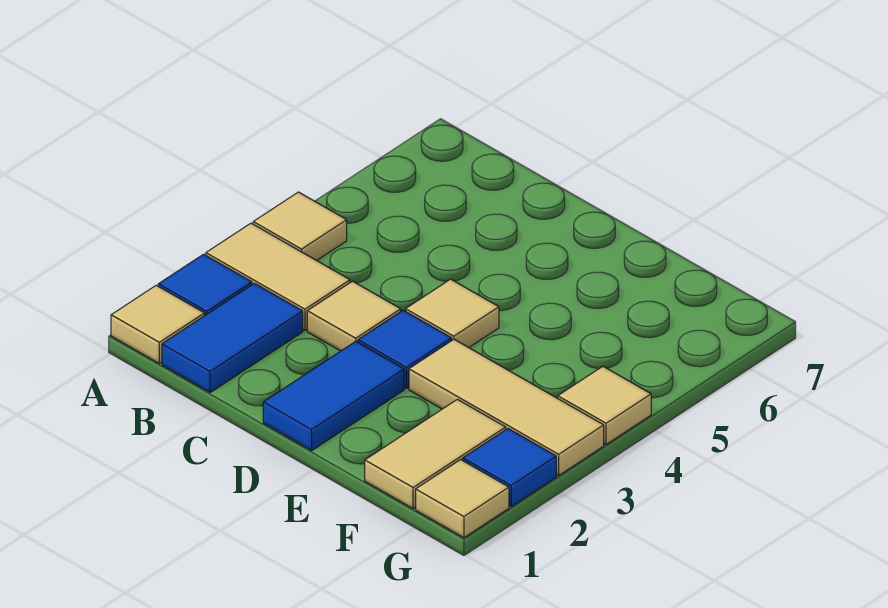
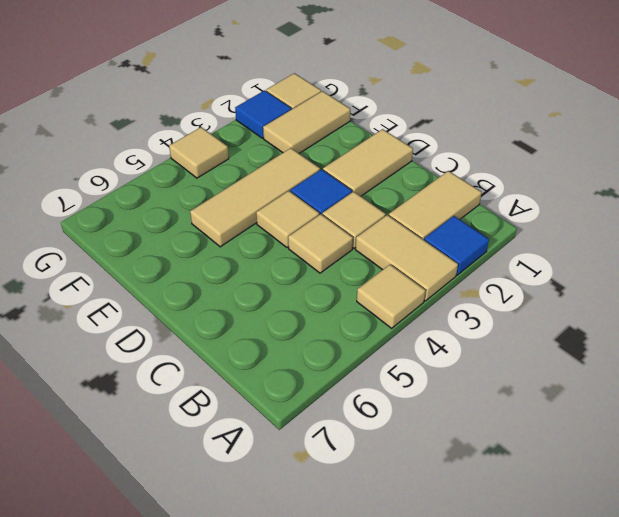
tan tile A1 level 1 -> tan tile C4 level 1
blue tile B1:B2 level 1 -> tan tile B1:B2 level 1
blue tile D1:D2 level 1 -> tan tile D1:D2 level 1
tan tile E3:G3 level 1 -> tan tile E3:E5 level 1

